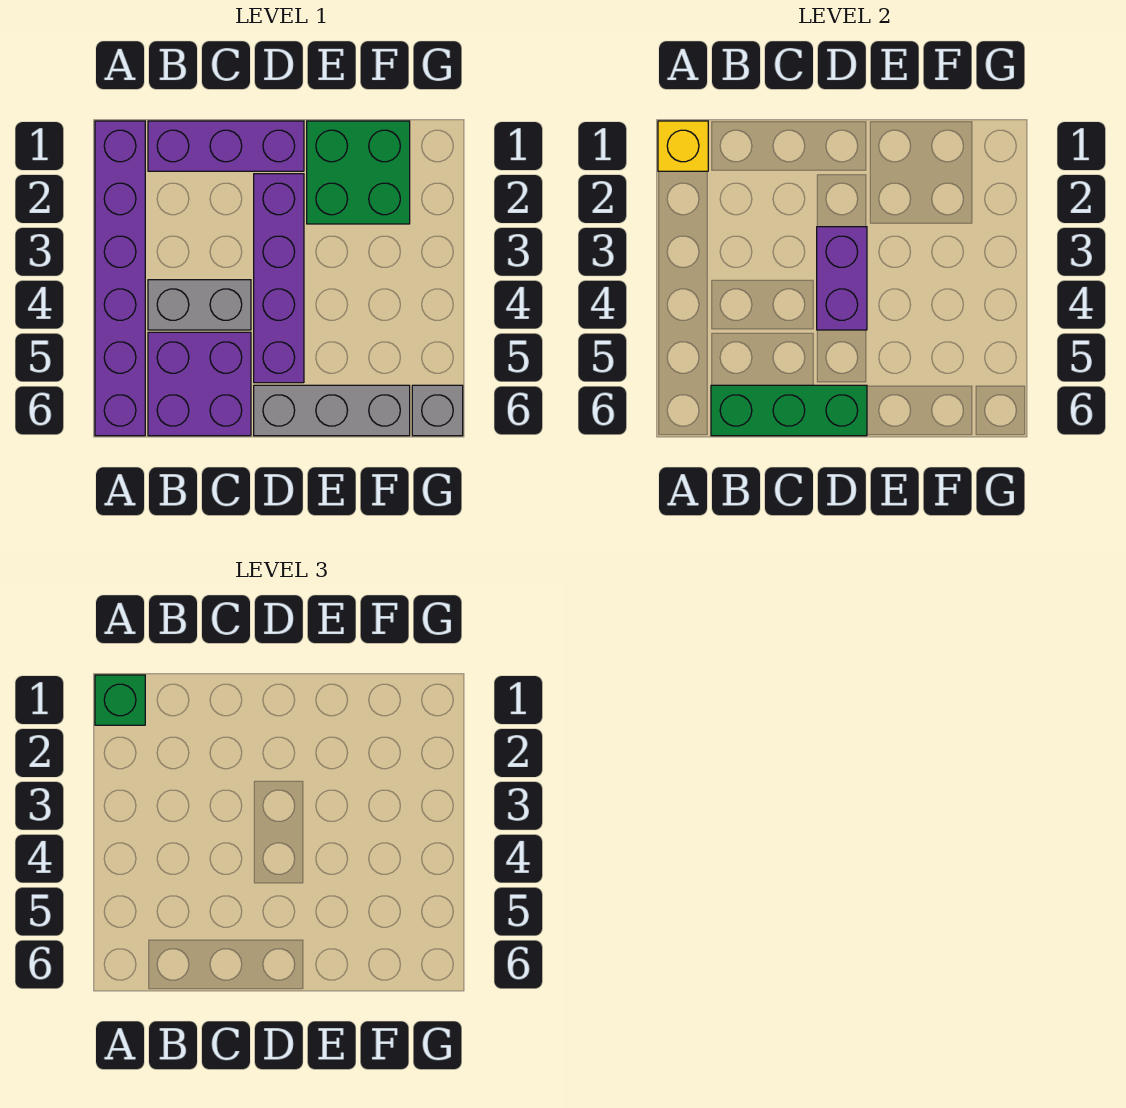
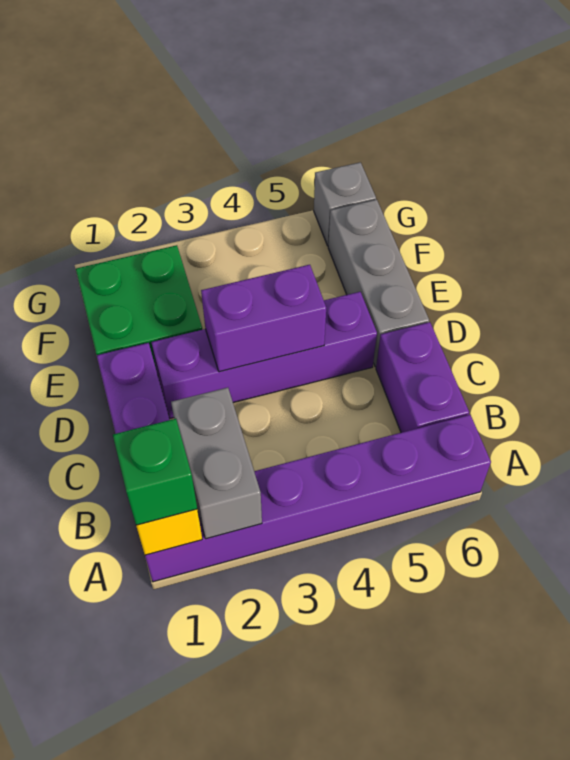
grey brick B4:C4 level 1 -> grey brick A2:B2 level 2
purple brick B5:C6 level 1 -> purple brick B6:C6 level 1
green brick B6:D6 level 2 -> none

